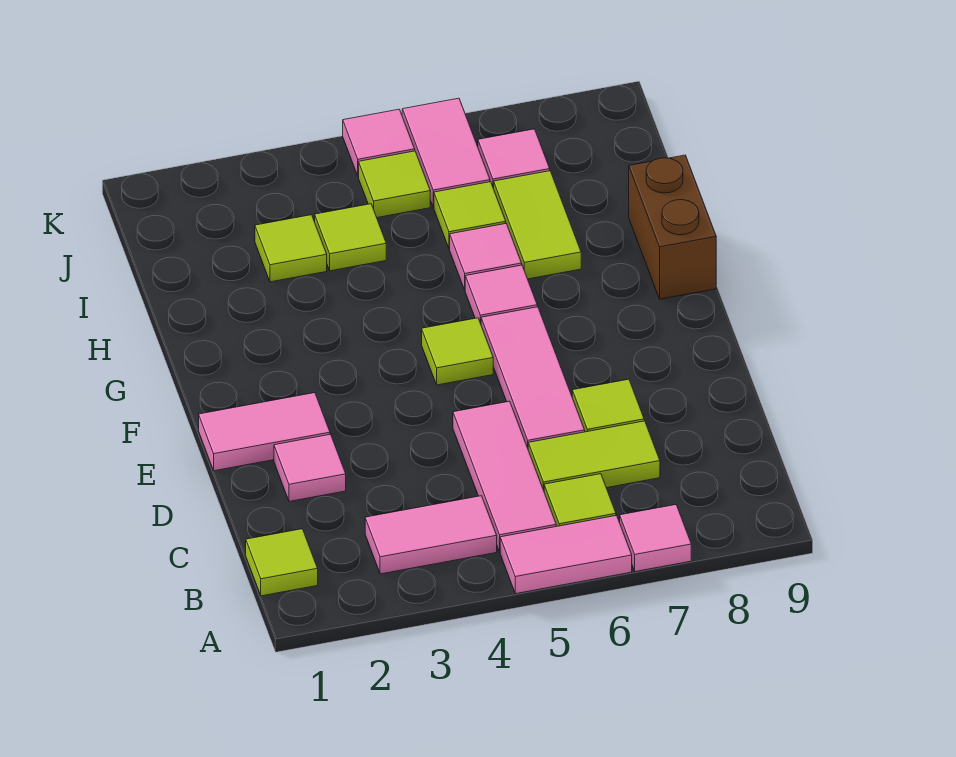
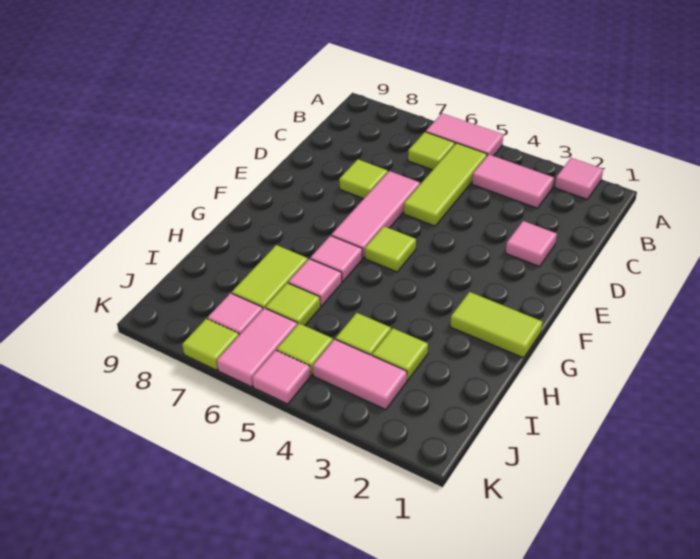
pink tile A7 level 1 -> pink tile A2 level 1
lime tile B1 level 1 -> lime tile K7 level 1
pink tile B5:D5 level 1 -> lime tile B5:D5 level 1
lime tile C6:C7 level 1 -> lime tile G1:G2 level 1
pink tile E1:E2 level 1 -> pink tile J3:J4 level 1
brown brick G9:H9 level 1 -> none

